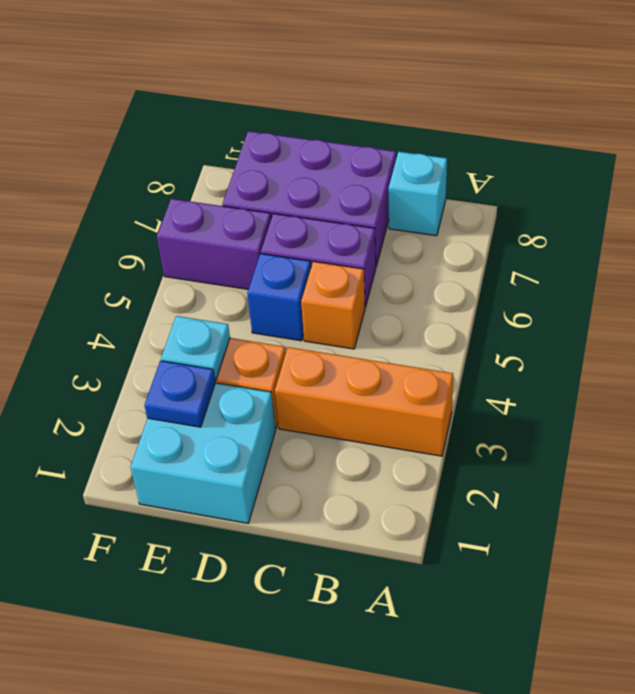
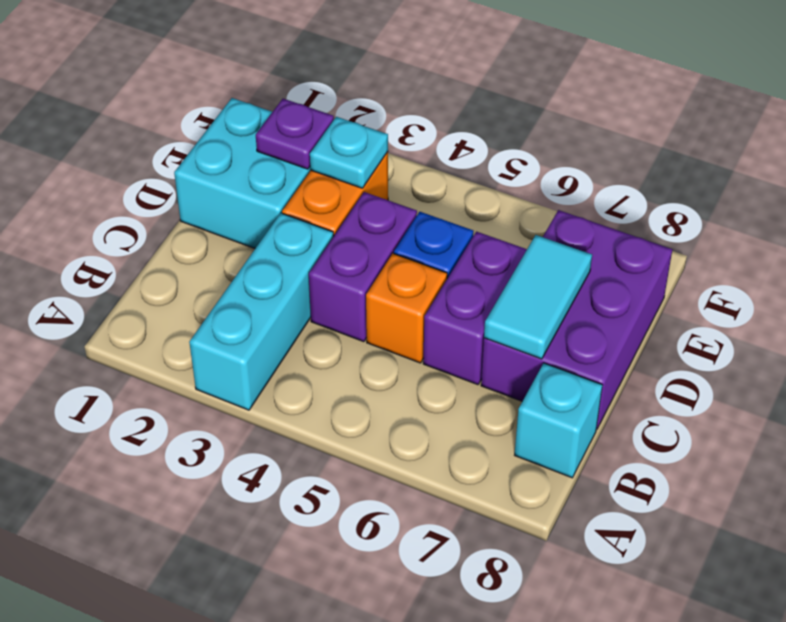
orange brick A3:C3 level 1 -> cyan brick A3:C3 level 1
none -> cyan tile C7:D7 level 2
blue plate E2 level 2 -> purple plate E2 level 2
purple brick E6:F6 level 1 -> purple brick C4:D4 level 1

